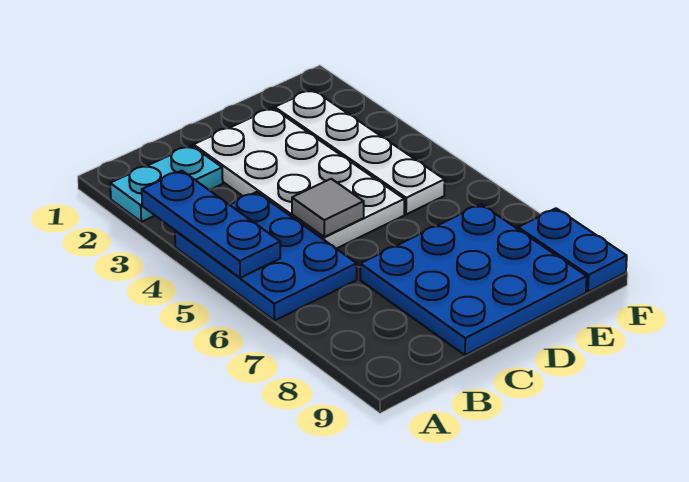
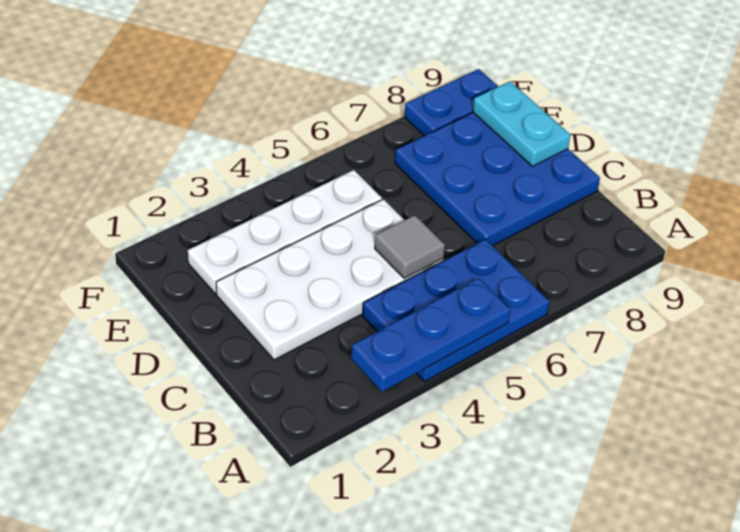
cyan plate A2:B2 level 1 -> cyan plate D9:E9 level 2

